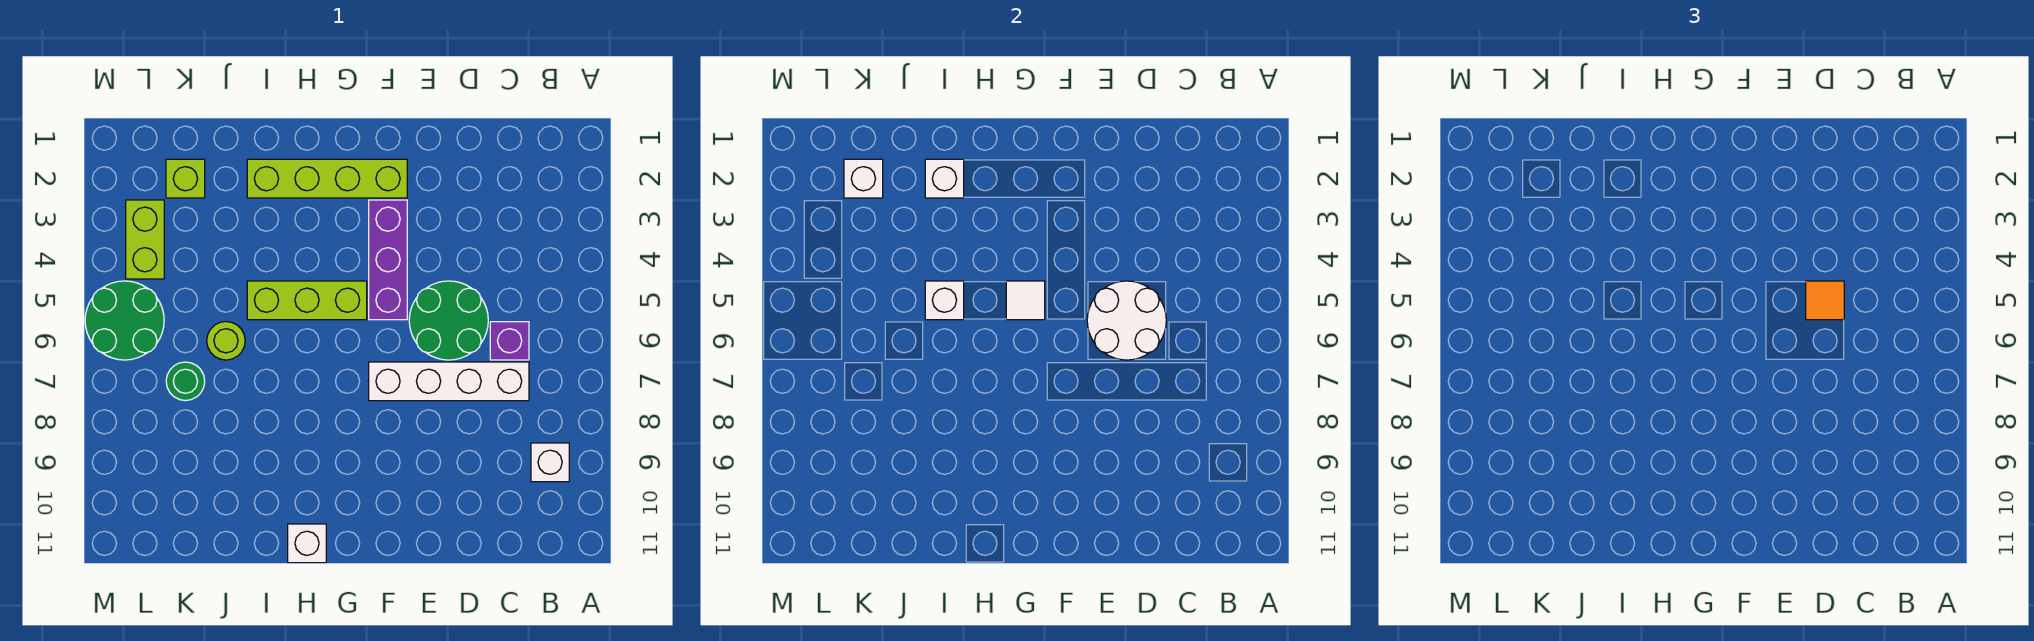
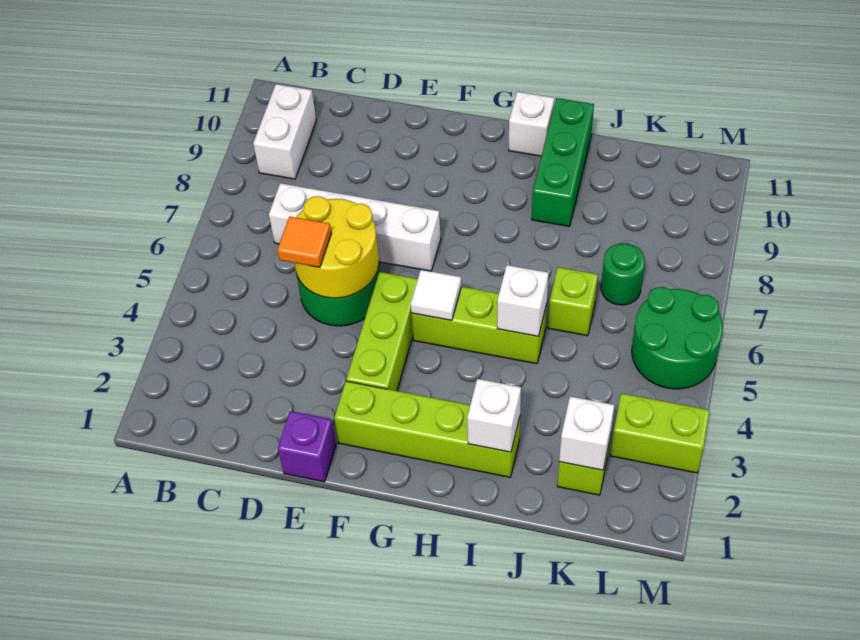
white brick B9 level 1 -> white brick B9:B10 level 1
purple brick C6 level 1 -> purple brick E1 level 1
white round brick D5:E6 level 2 -> yellow round brick D5:E6 level 2
purple brick F3:F5 level 1 -> lime brick F3:F5 level 1
none -> green brick I9:I11 level 1
lime round brick J6 level 1 -> lime brick J6 level 1
lime brick L3:L4 level 1 -> lime brick L3:M3 level 1

